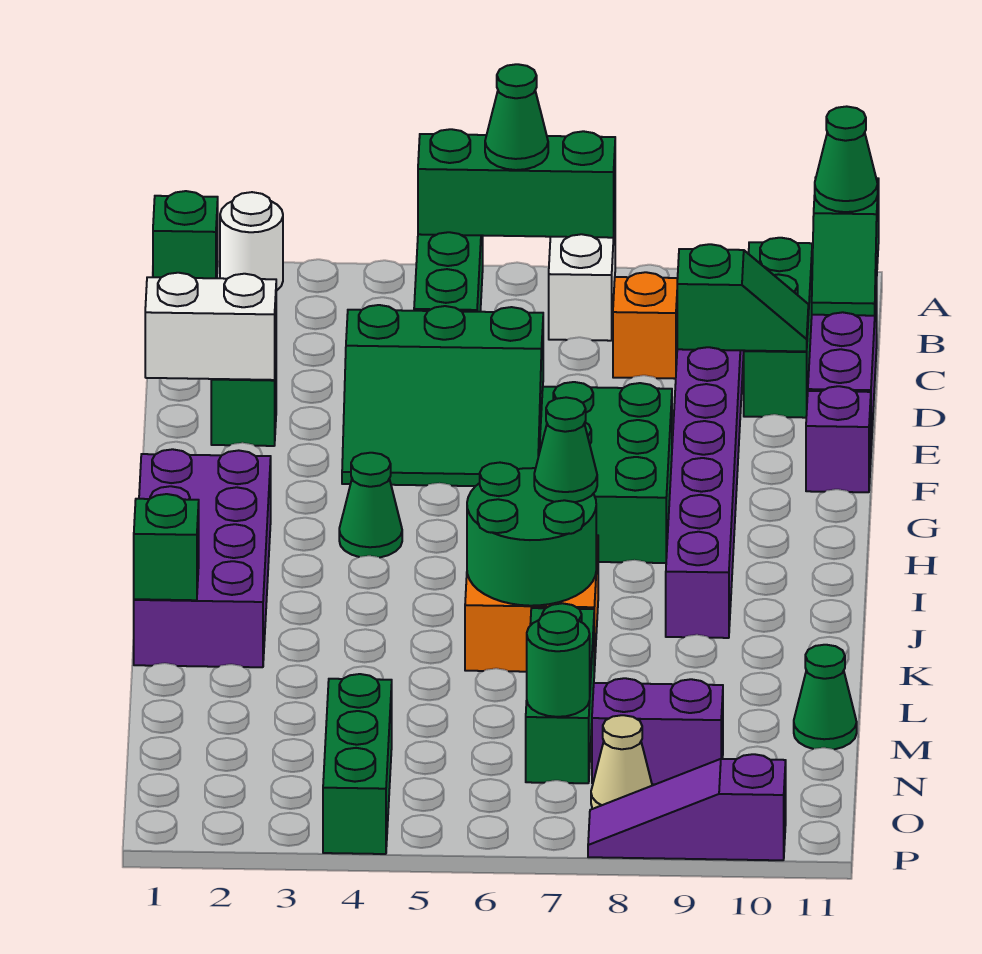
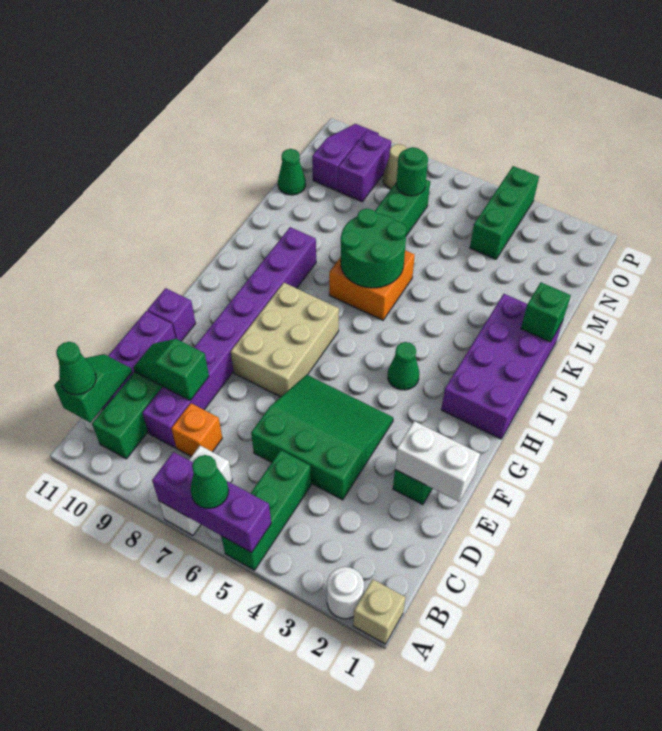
green brick A1 level 1 -> tan brick A1 level 1
green brick A5:A7 level 2 -> purple brick A5:A7 level 2
green brick F7:H8 level 1 -> tan brick F7:H8 level 1
green cone J7 level 3 -> none
purple brick N8:N9 level 1 -> purple brick N9:O9 level 1
purple slope P8:P10 level 1 top 10 -> purple slope N10:P10 level 1 top N

